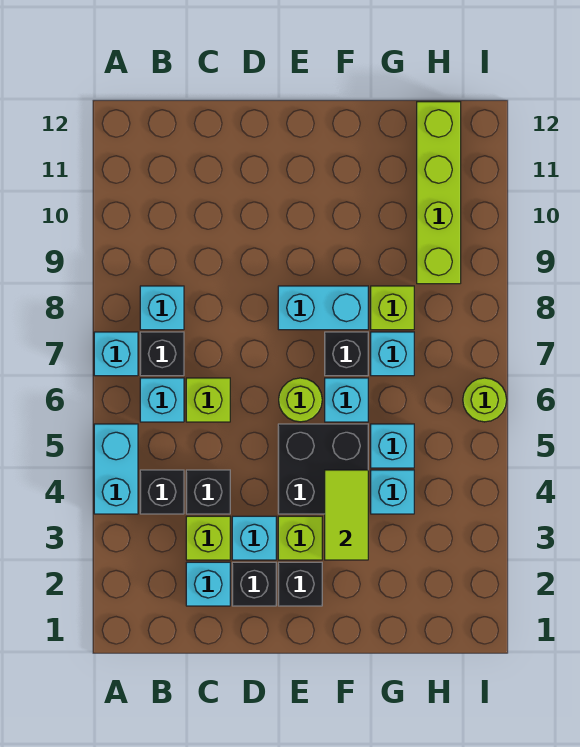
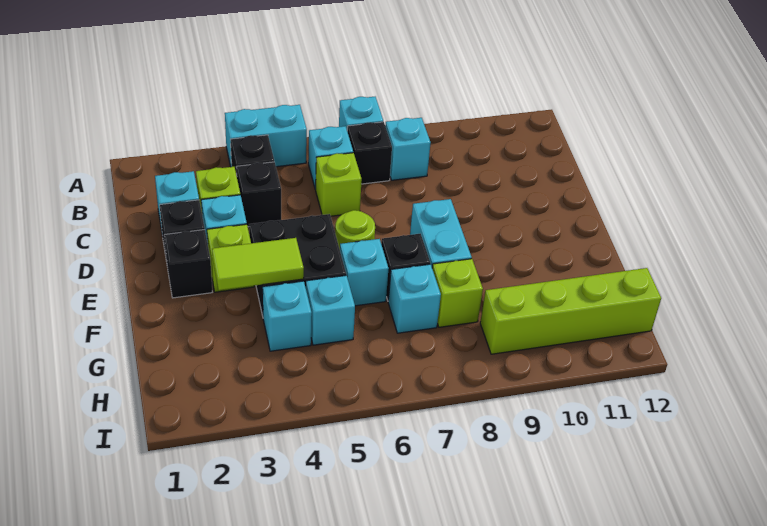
lime round brick I6 level 1 -> none

